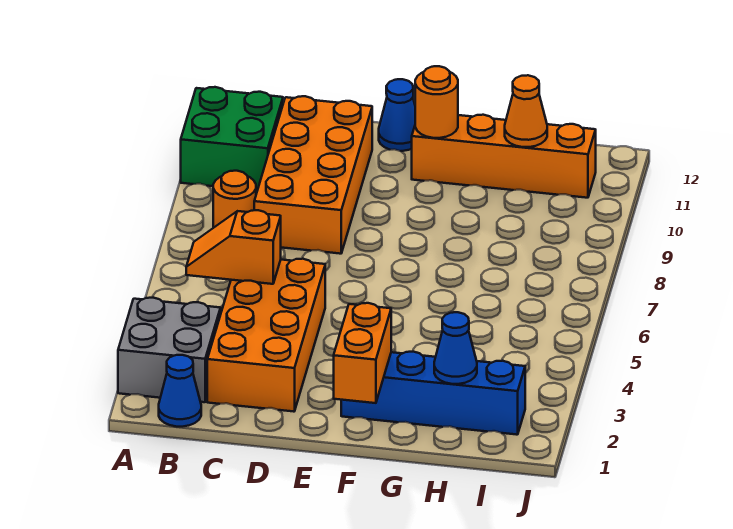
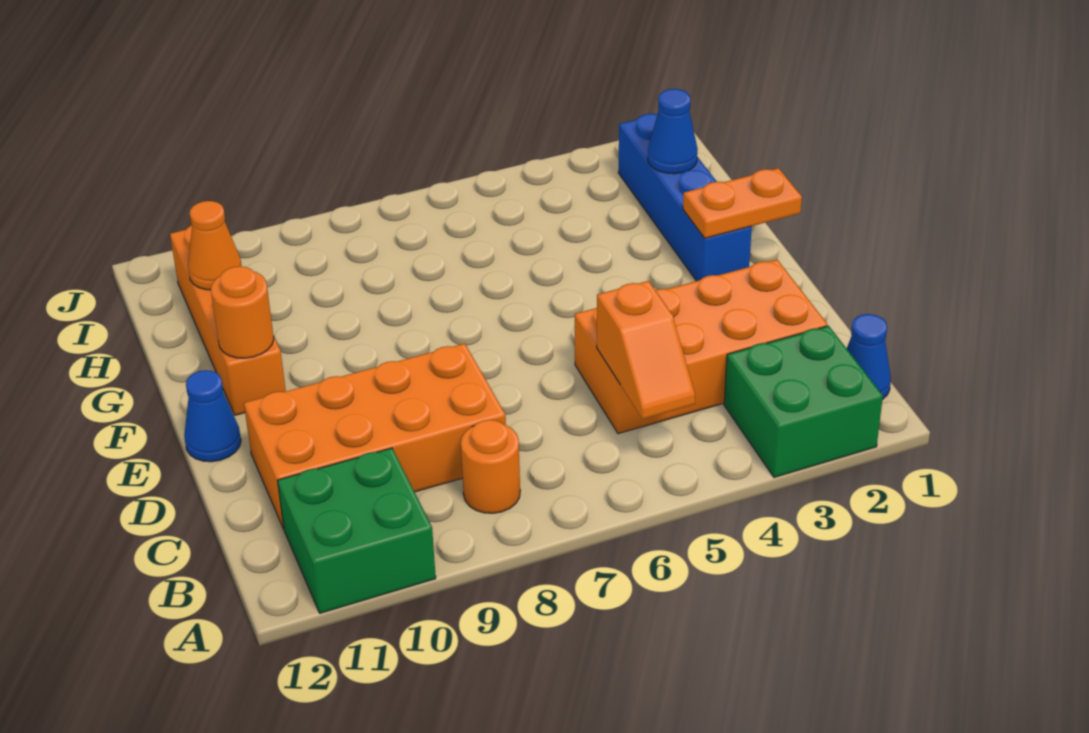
grey brick A2:B3 level 1 -> green brick A2:B3 level 1
orange brick F1:F2 level 2 -> orange plate F1:F2 level 2

